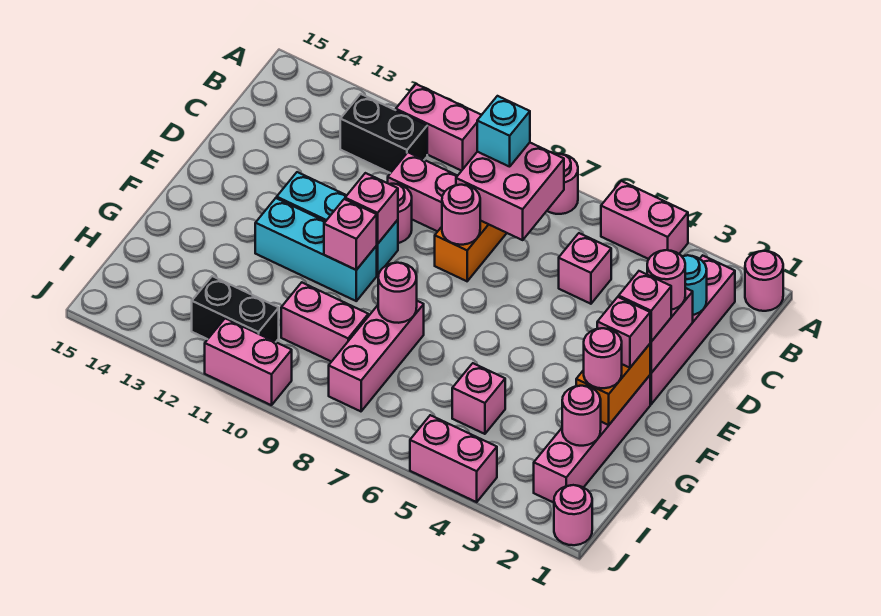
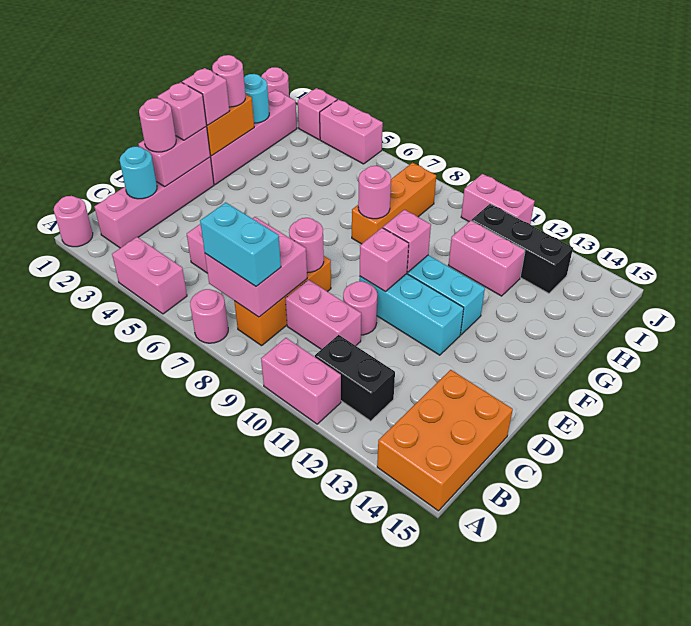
none -> orange brick A14:C15 level 1
cyan brick B8 level 3 -> cyan brick B7:B8 level 3
pink brick G8:I8 level 1 -> orange brick G8:I8 level 1
pink round brick H2 level 2 -> cyan round brick H2 level 2
pink brick H5 level 1 -> pink brick J3 level 1
pink brick H9:H10 level 1 -> pink brick H11:H12 level 1
black brick I11:I12 level 1 -> black brick I11:I13 level 1

